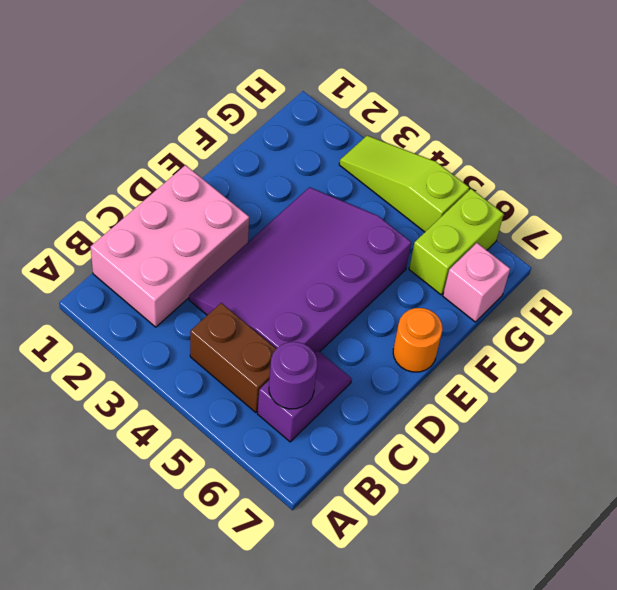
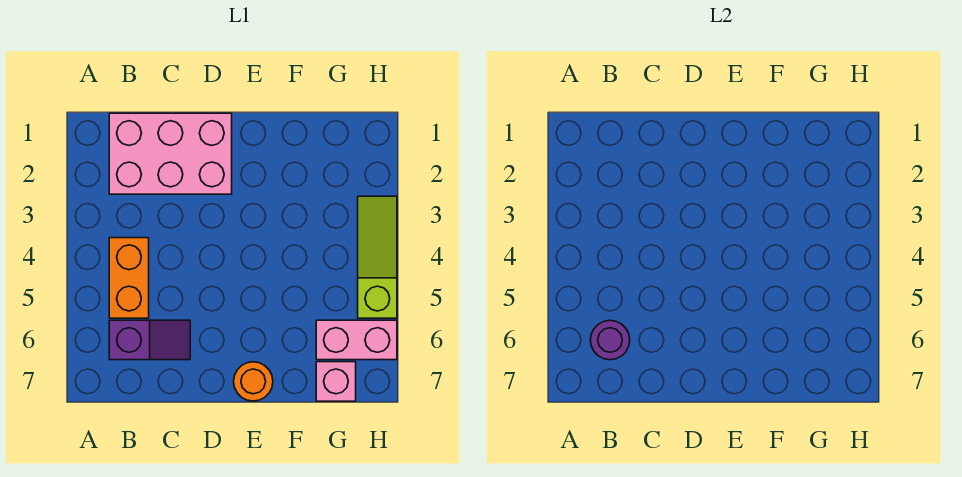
brown brick B4:B5 level 1 -> orange brick B4:B5 level 1
purple slope C3:F5 level 1 top 5 -> none
lime brick G6:H6 level 1 -> pink brick G6:H6 level 1

